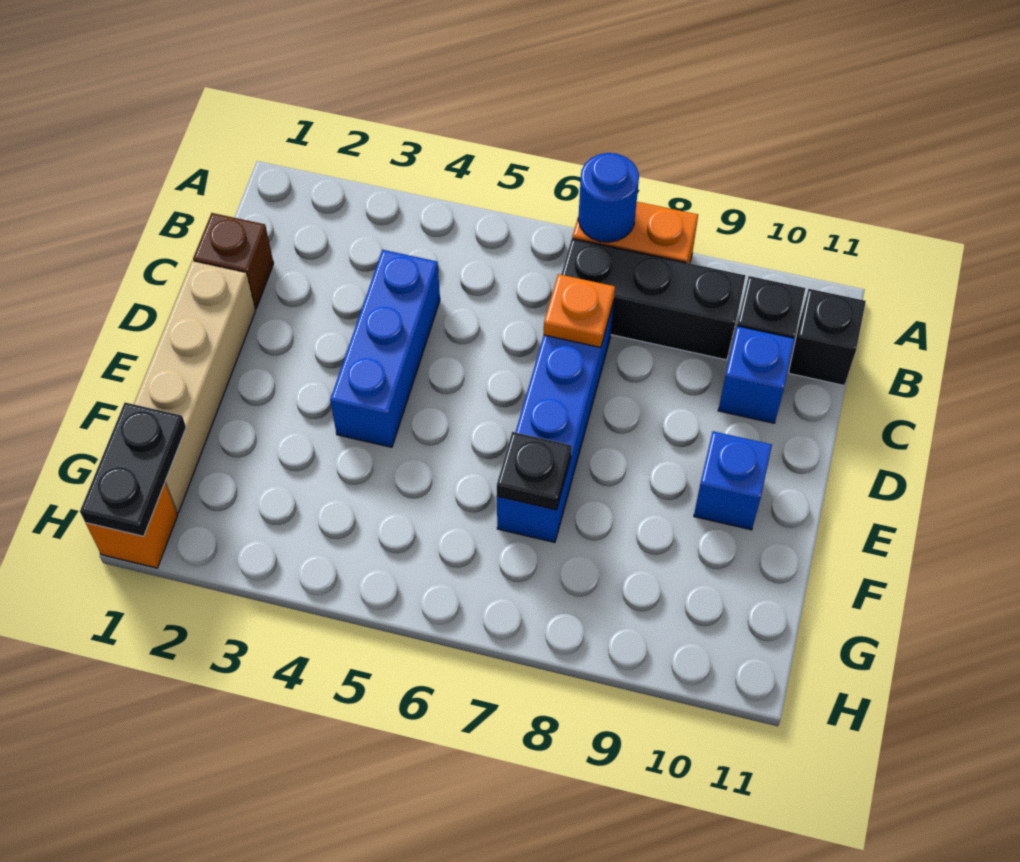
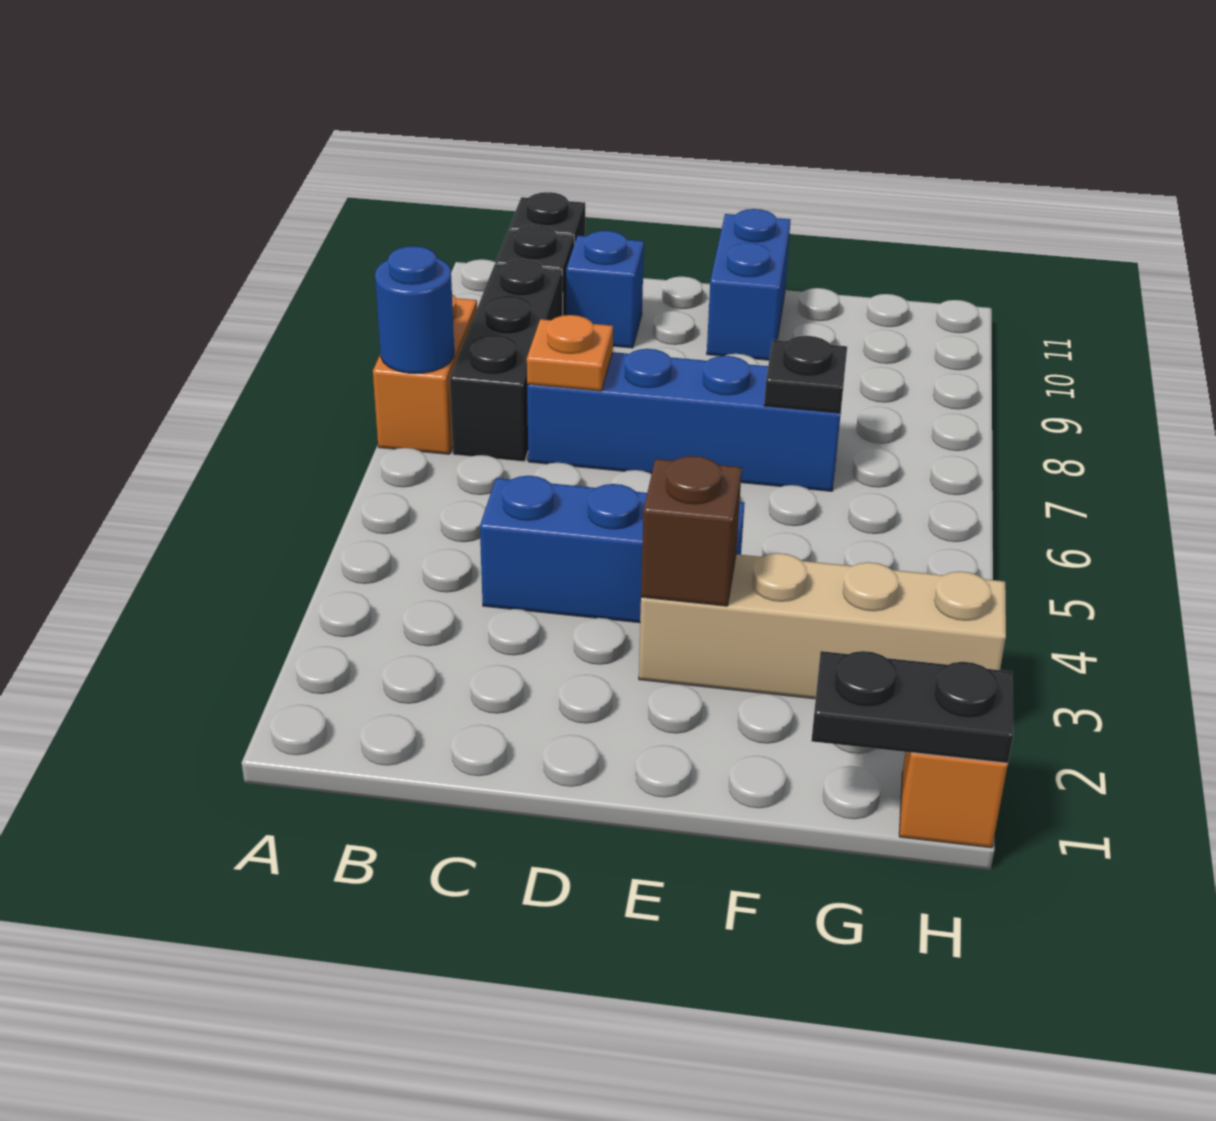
brown brick C1 level 1 -> brown brick E3 level 2
tan brick D1:G1 level 1 -> tan brick E3:H3 level 1
blue brick E10 level 1 -> blue brick E10:E11 level 1

